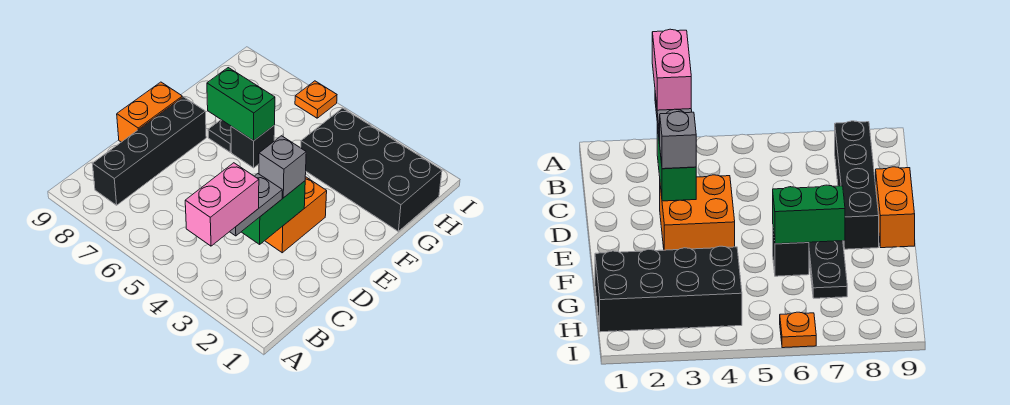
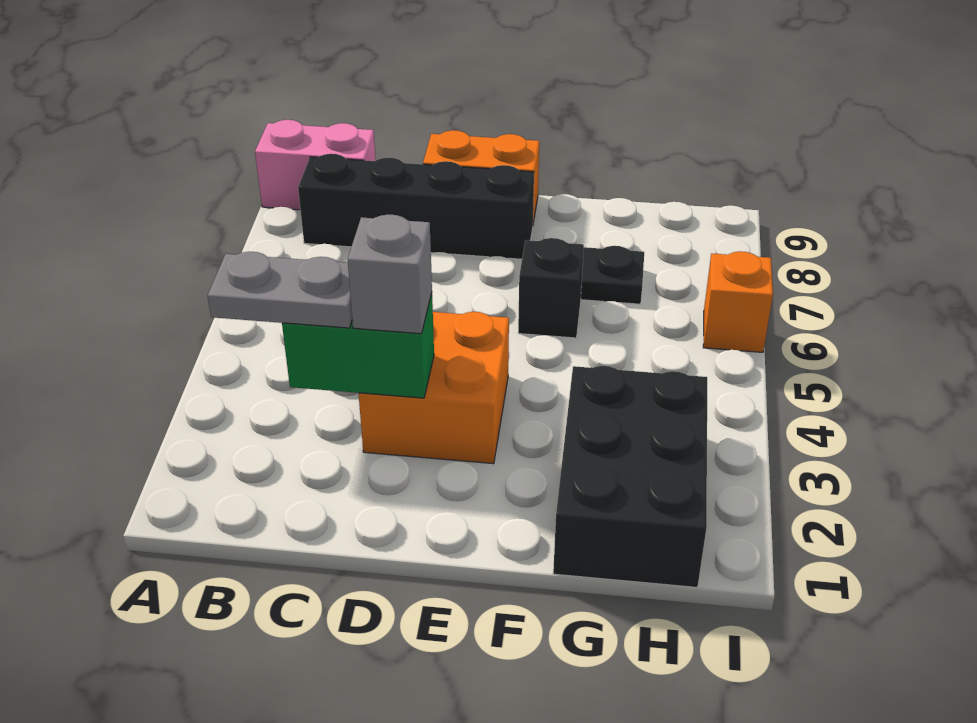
pink brick A3:B3 level 4 -> pink brick A9:B9 level 1
green brick F6:F7 level 2 -> none
black brick G1:H4 level 1 -> black brick G1:H3 level 1
orange plate I6 level 1 -> orange brick I6 level 1

